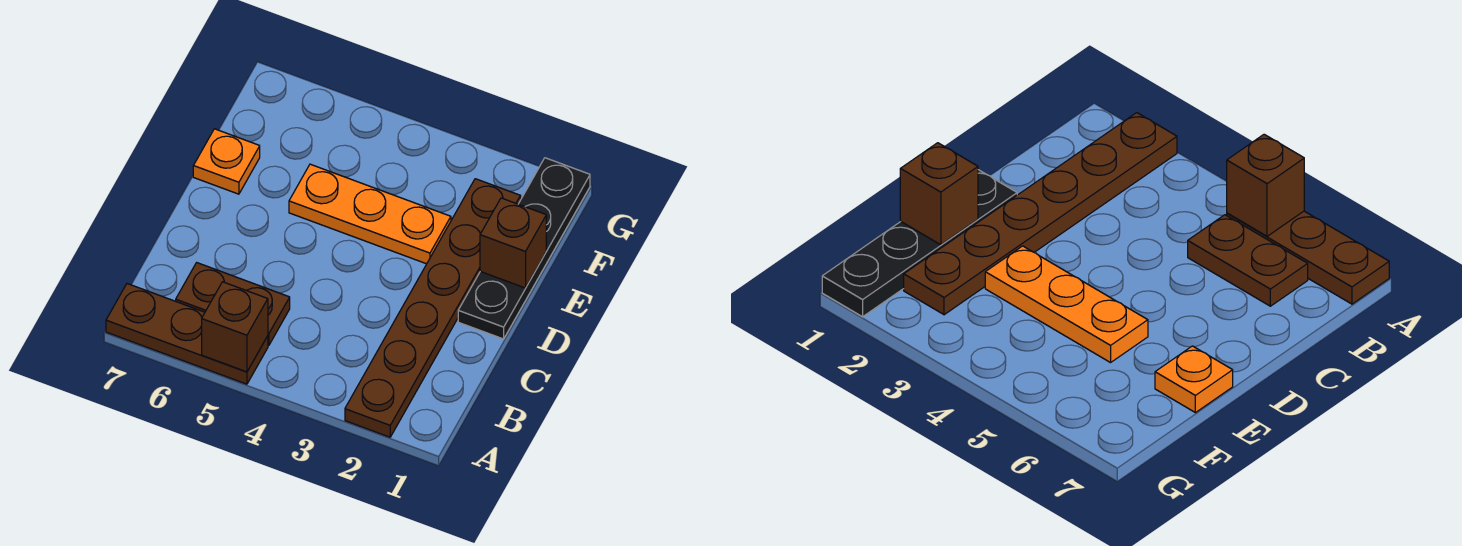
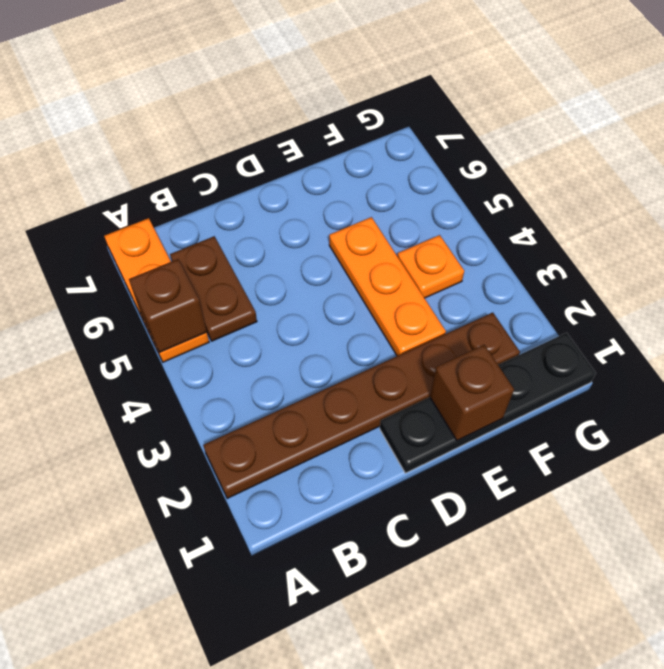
brown plate A5:A7 level 1 -> orange plate A5:A7 level 1
orange plate E7 level 1 -> orange plate F4 level 1

